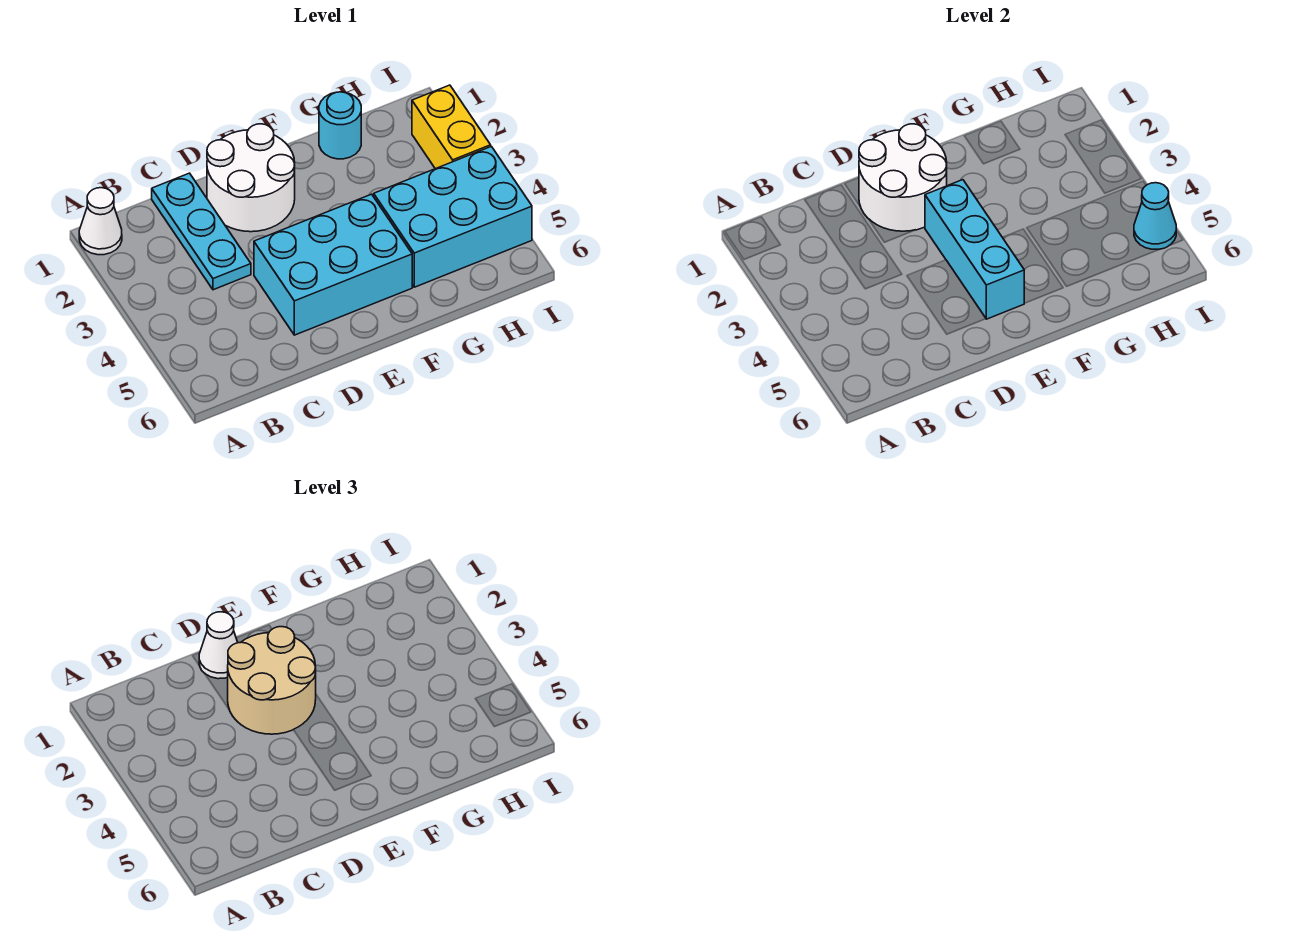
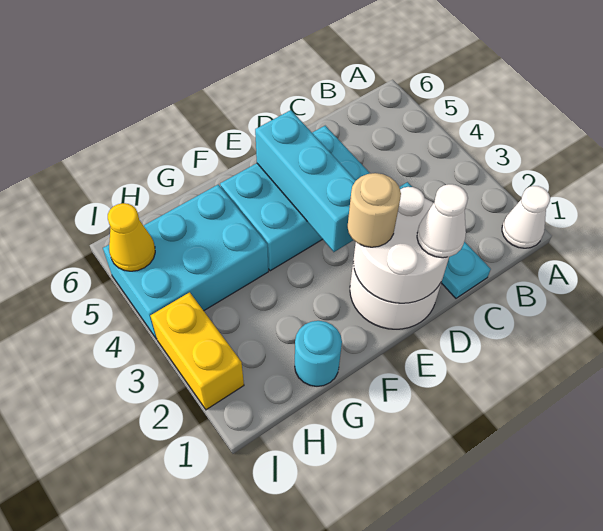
tan round brick D2:E3 level 3 -> tan round brick E2 level 3
cyan cone I5 level 2 -> yellow cone I5 level 2

